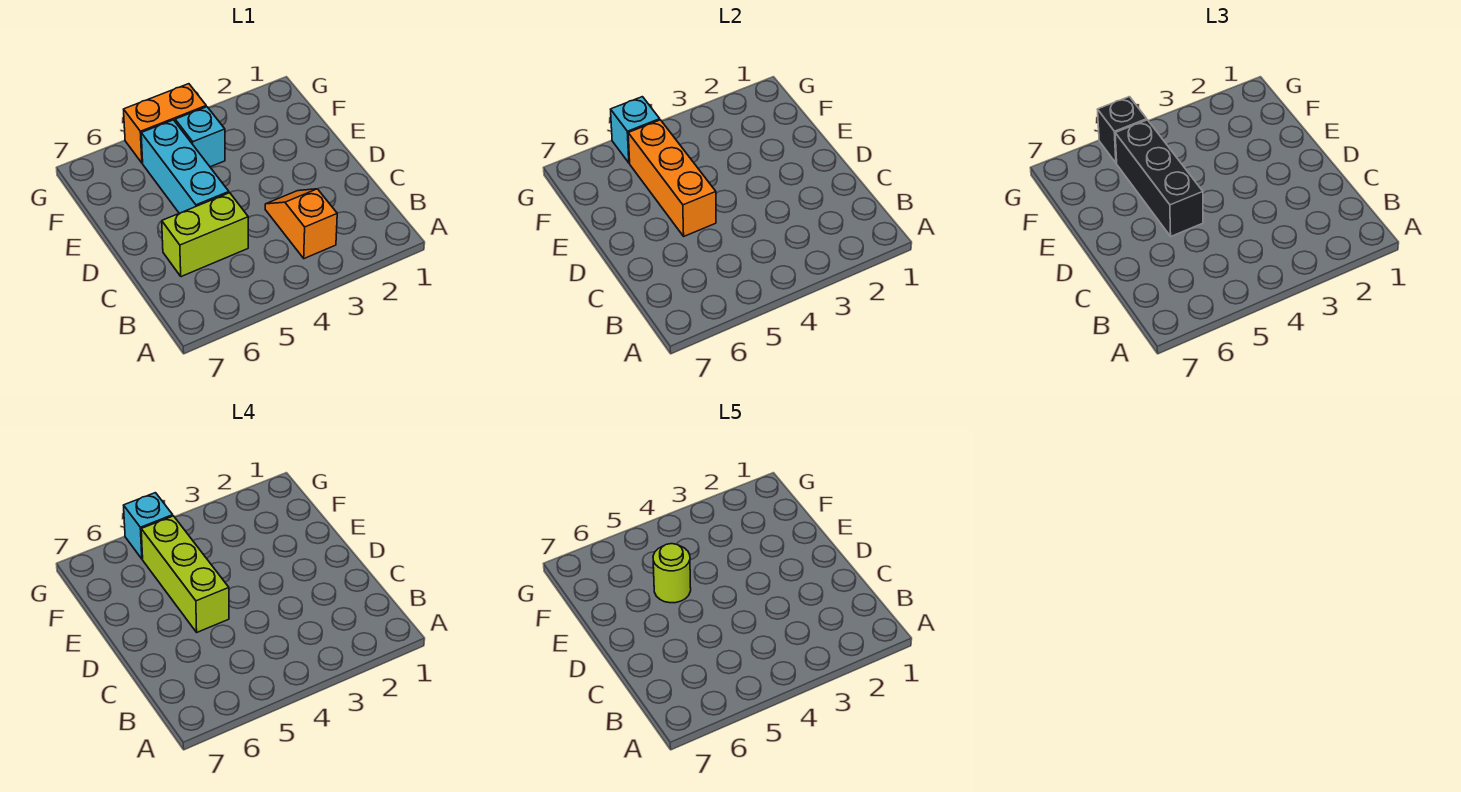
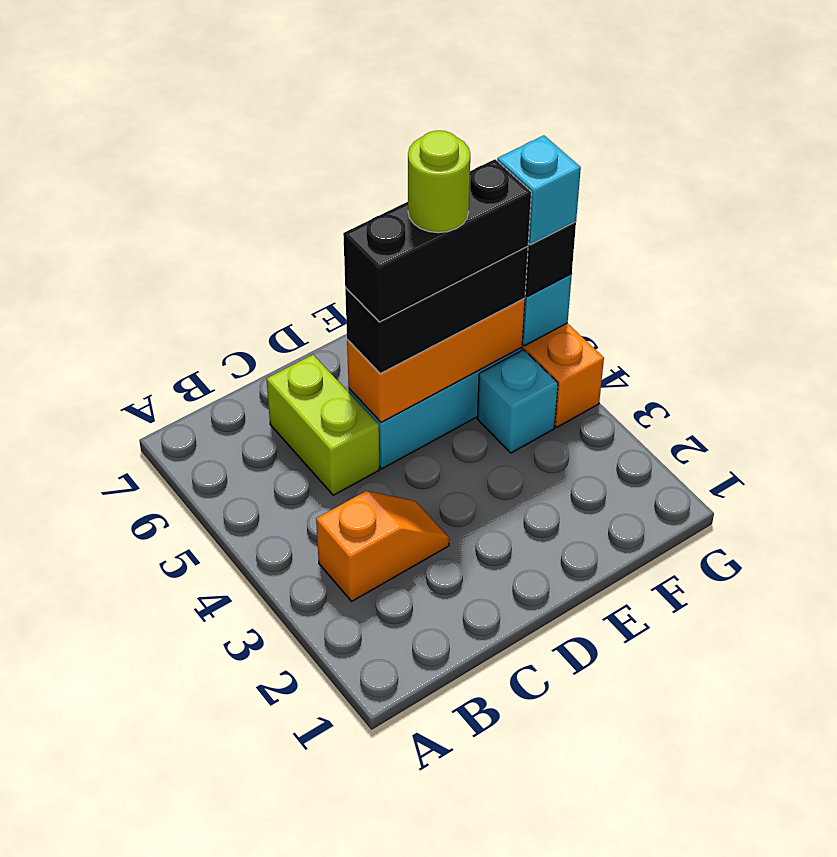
lime brick D5:F5 level 4 -> black brick D5:F5 level 4

